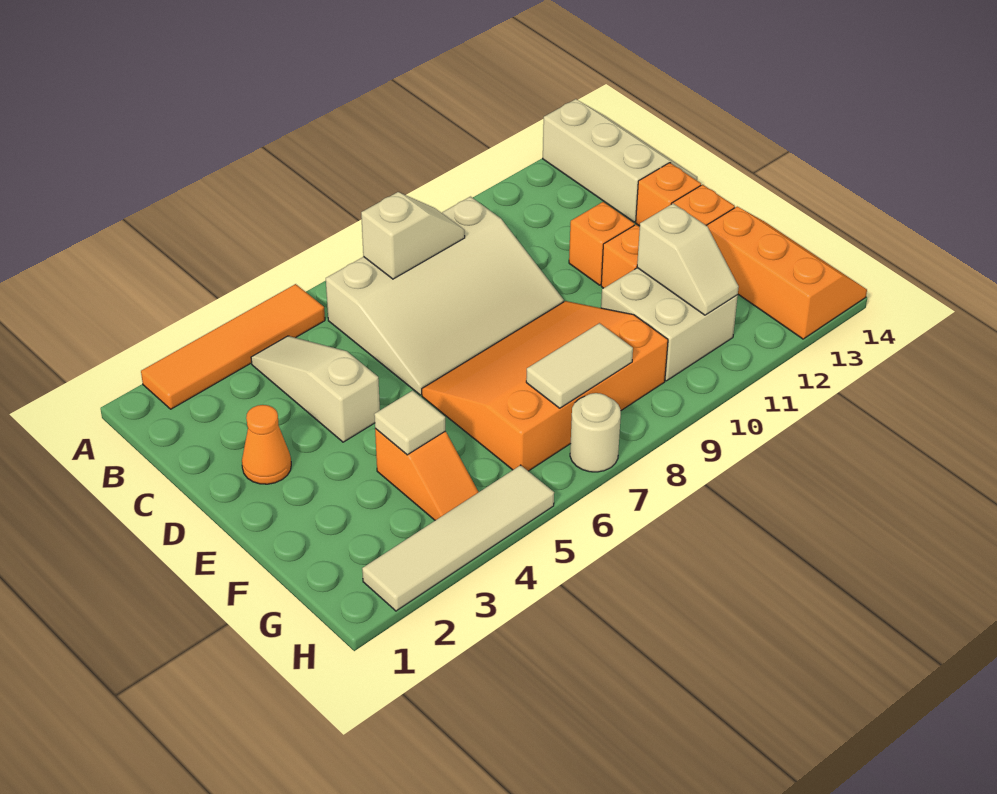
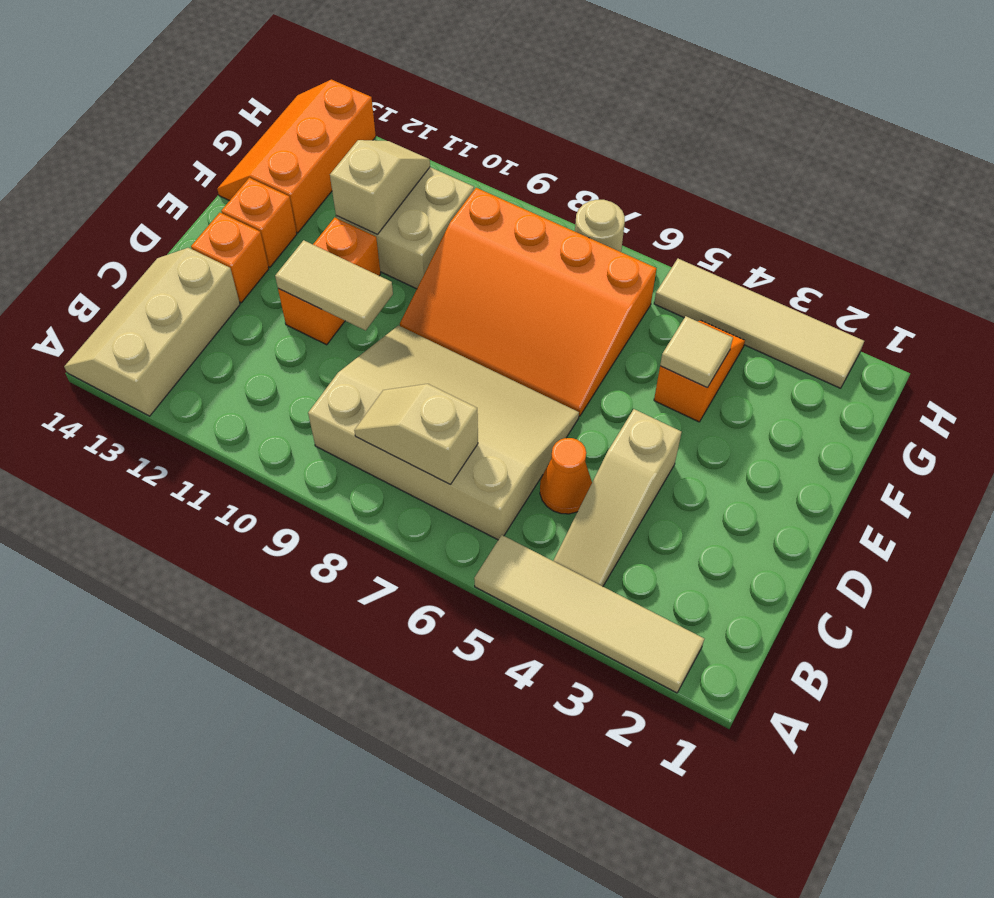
orange tile A2:A5 level 1 -> tan tile A2:A5 level 1
orange cone D2 level 1 -> orange cone C5 level 1
tan tile G7:G8 level 2 -> tan tile D10:D11 level 2

